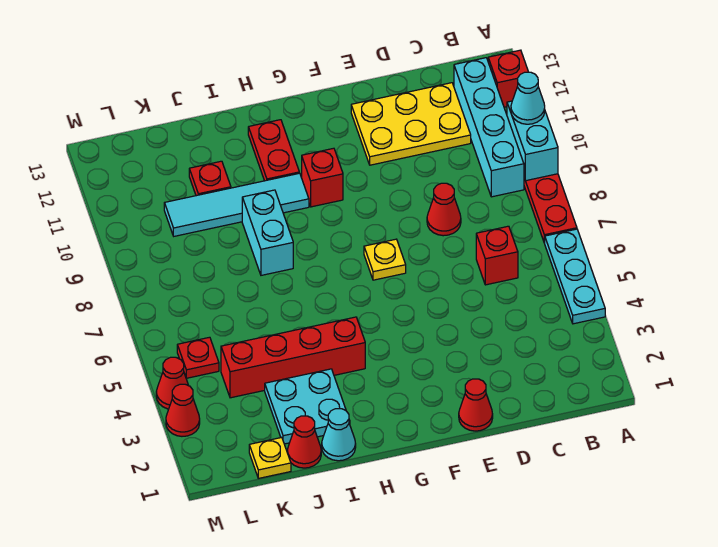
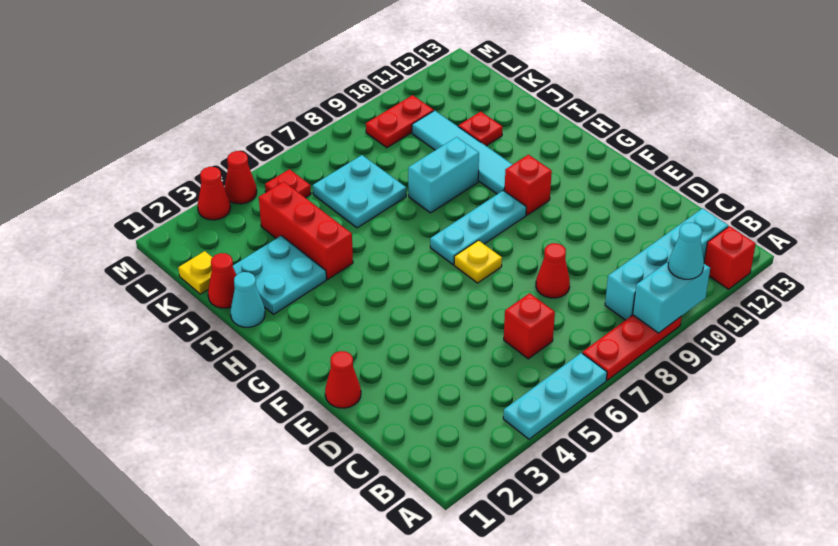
yellow plate C11:E12 level 1 -> none
none -> cyan plate G7:G9 level 1
red brick H4:K4 level 1 -> red brick I4:K4 level 1
red plate H11:H12 level 1 -> red plate L9:L10 level 1
none -> cyan plate J6:K7 level 1

